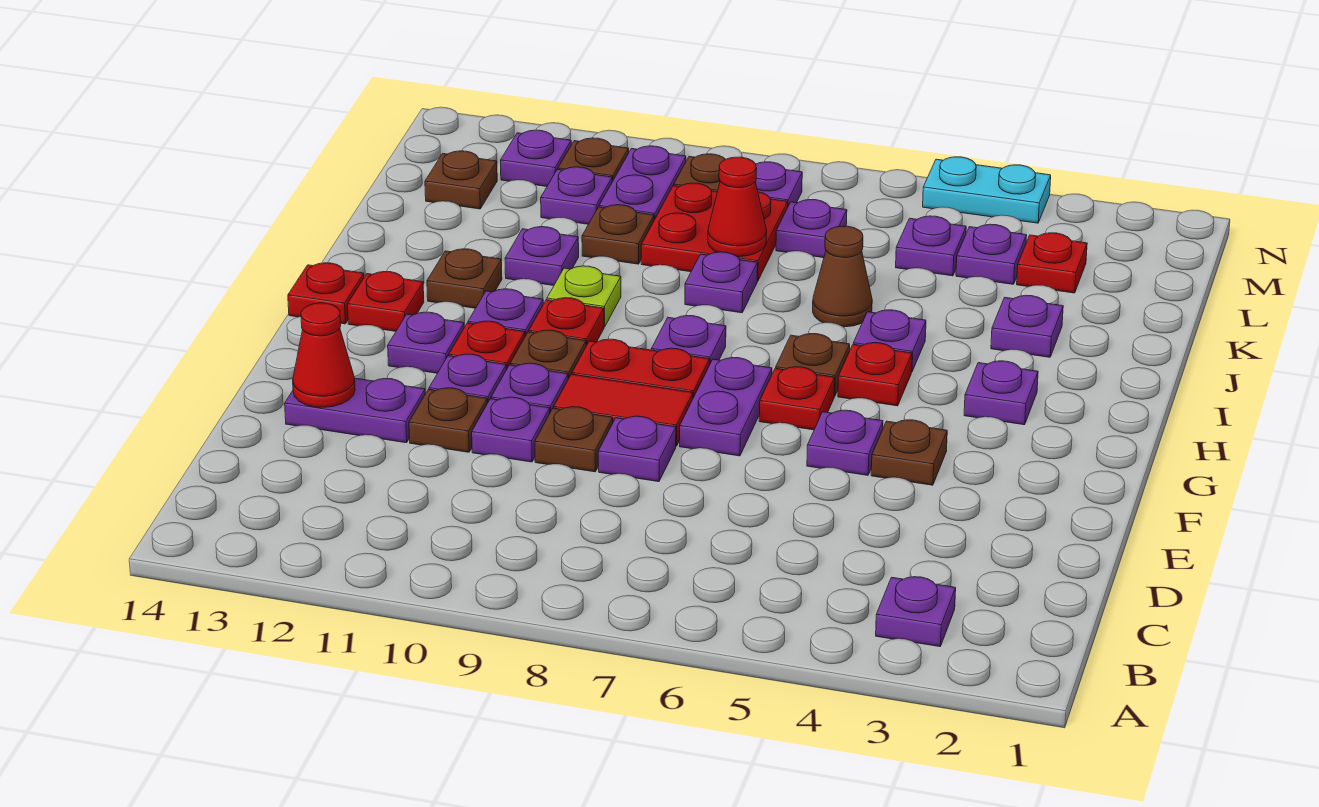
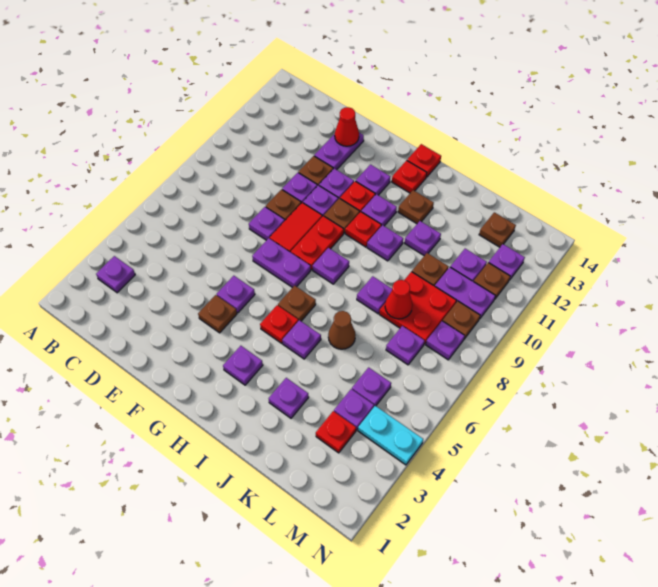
red plate G6 level 1 -> none
lime plate I10 level 1 -> purple plate I10 level 1
cyan plate N4:N5 level 1 -> cyan plate M4:N4 level 1

